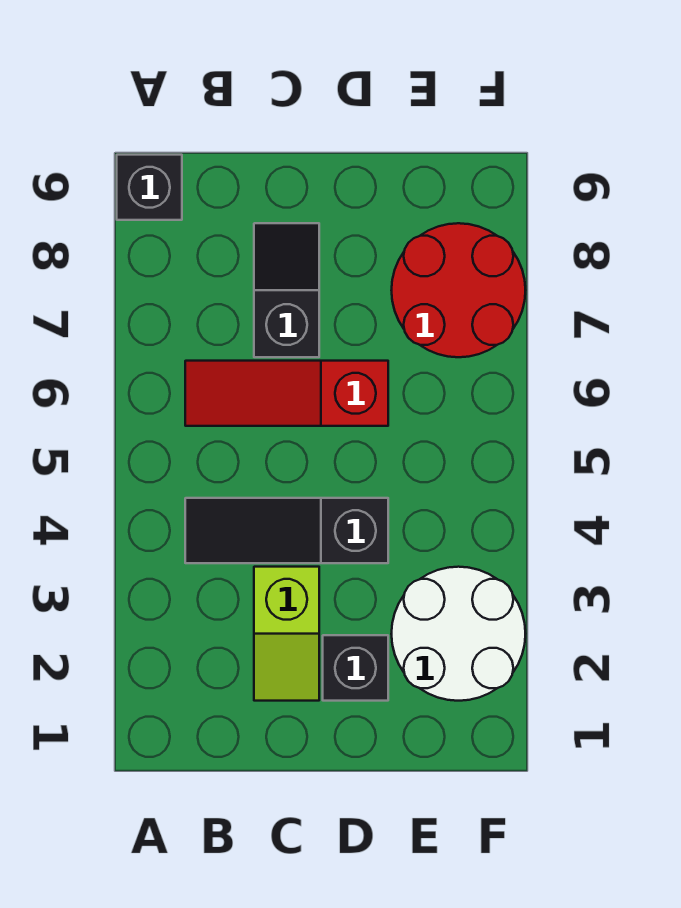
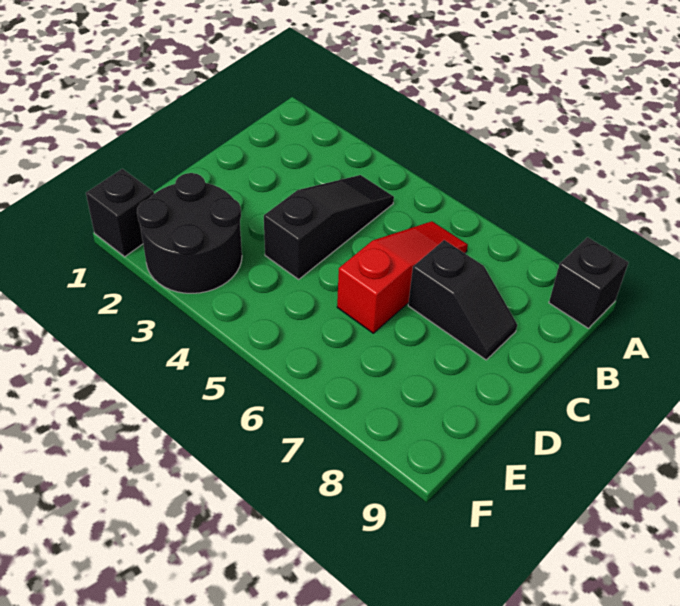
lime slope C2:C3 level 1 top 3 -> none
black brick D2 level 1 -> black brick F1 level 1
white round brick E2:F3 level 1 -> black round brick E2:F3 level 1
red round brick E7:F8 level 1 -> none

